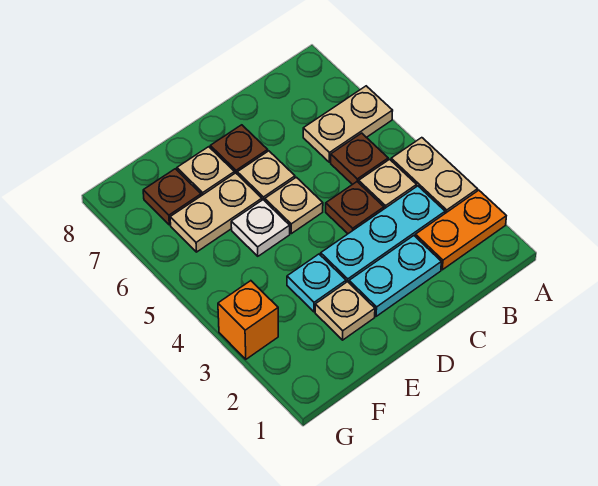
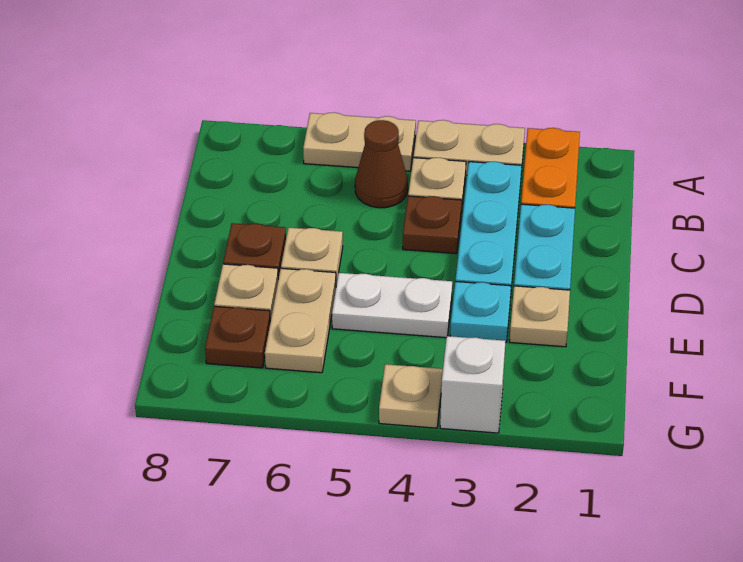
tan plate A6:B6 level 1 -> tan plate A5:A6 level 1
brown plate B5 level 1 -> brown cone B5 level 1
tan plate D5 level 1 -> tan plate G4 level 1
white plate E5 level 1 -> white plate E4:E5 level 1
orange brick G3 level 1 -> white brick G3 level 1

